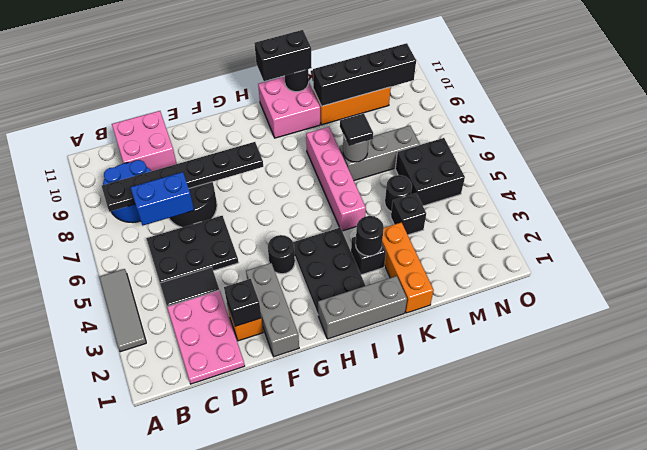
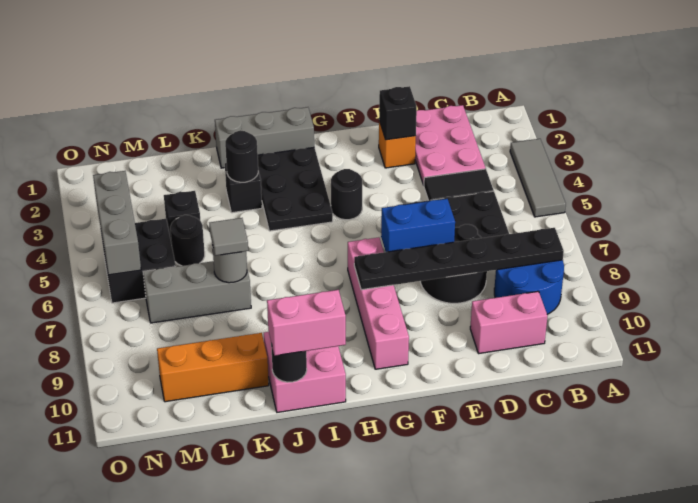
blue brick C7:D7 level 2 -> blue brick E7:F7 level 2
pink brick C10:D11 level 1 -> pink brick C10:D10 level 1
grey brick F1:F3 level 1 -> grey brick N4:N6 level 2
black brick I11:J11 level 3 -> pink brick I11:J11 level 3
pink brick J5:J8 level 1 -> pink brick G7:G10 level 1
orange brick K1:K3 level 1 -> none
black tile K7 level 3 -> grey tile K7 level 3
black brick K10:N10 level 2 -> none

